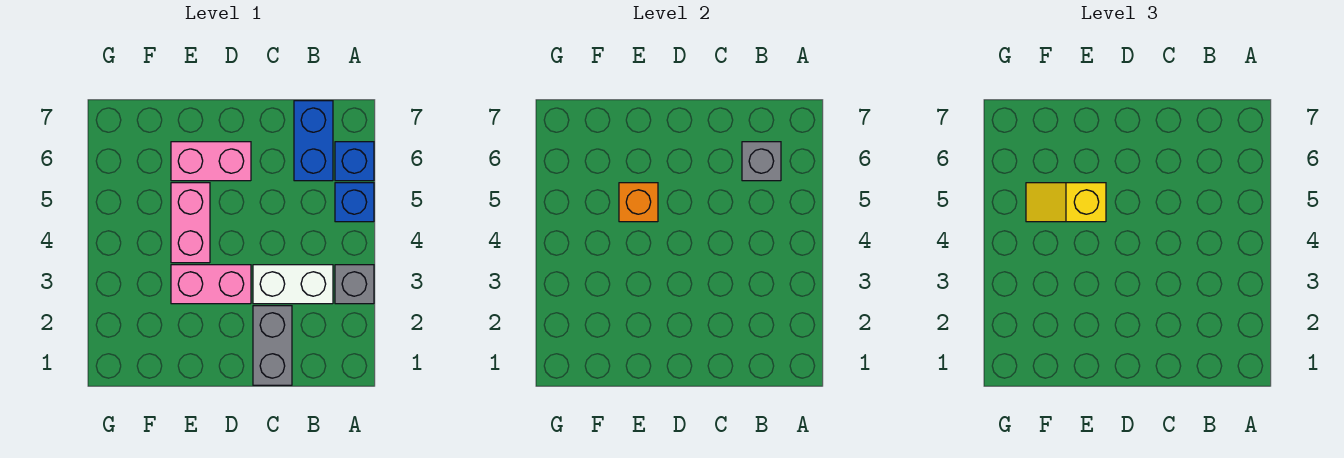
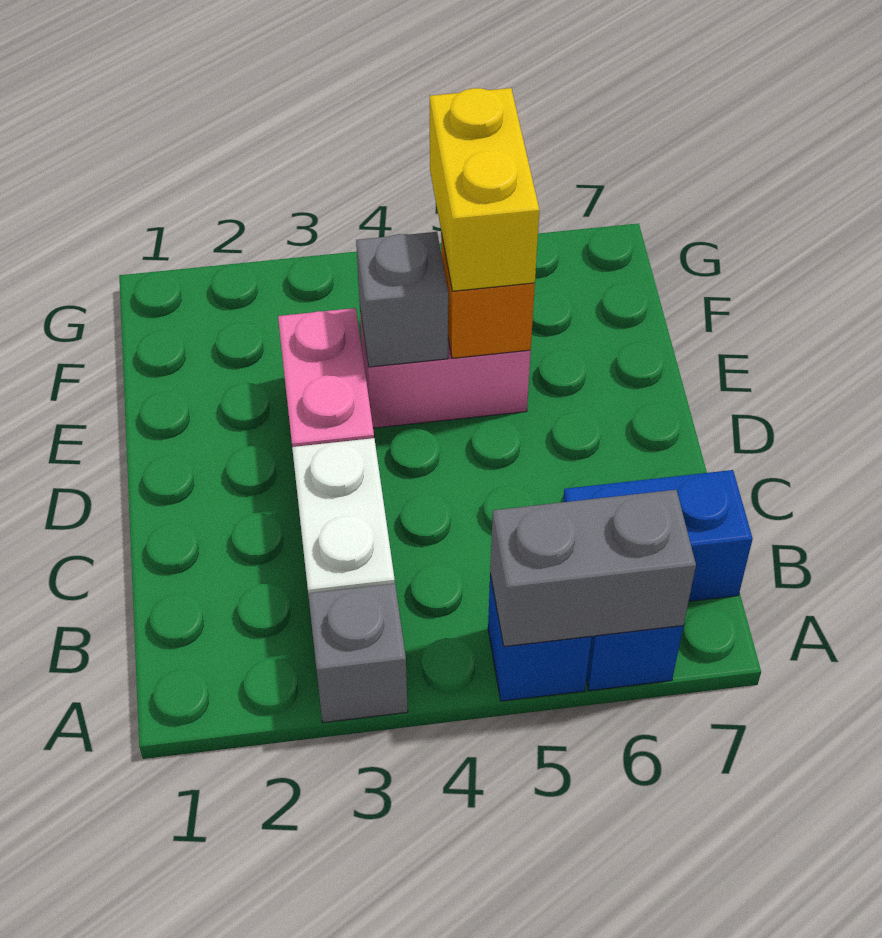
grey brick B6 level 2 -> grey brick E4 level 2
grey brick C1:C2 level 1 -> grey brick A5:A6 level 2
pink brick D6:E6 level 1 -> none
yellow slope E5:F5 level 3 top E -> yellow brick E5:F5 level 3

